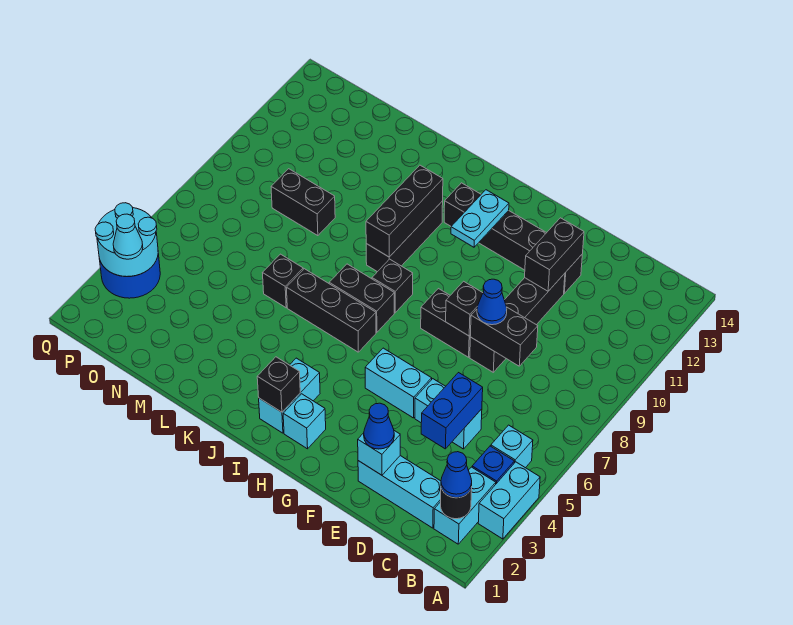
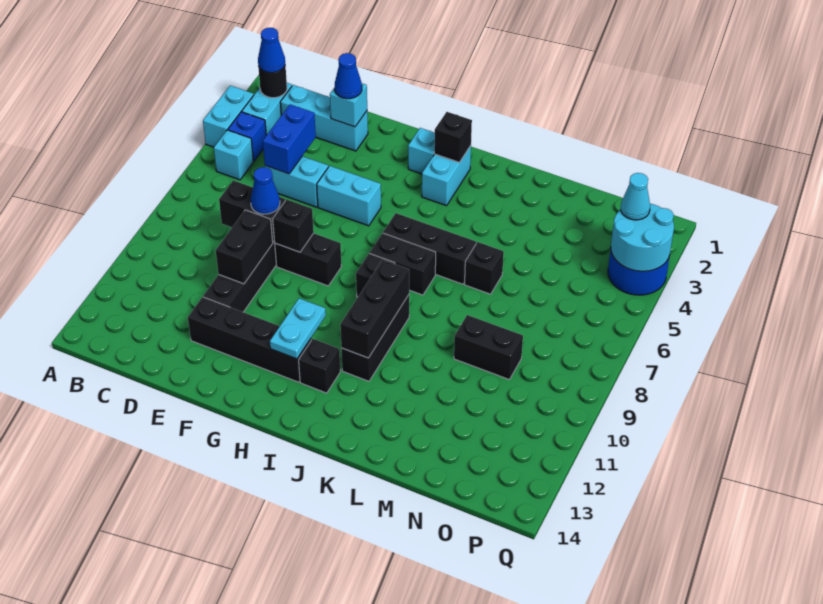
black brick E11:E12 level 2 -> black brick E9:E10 level 2

